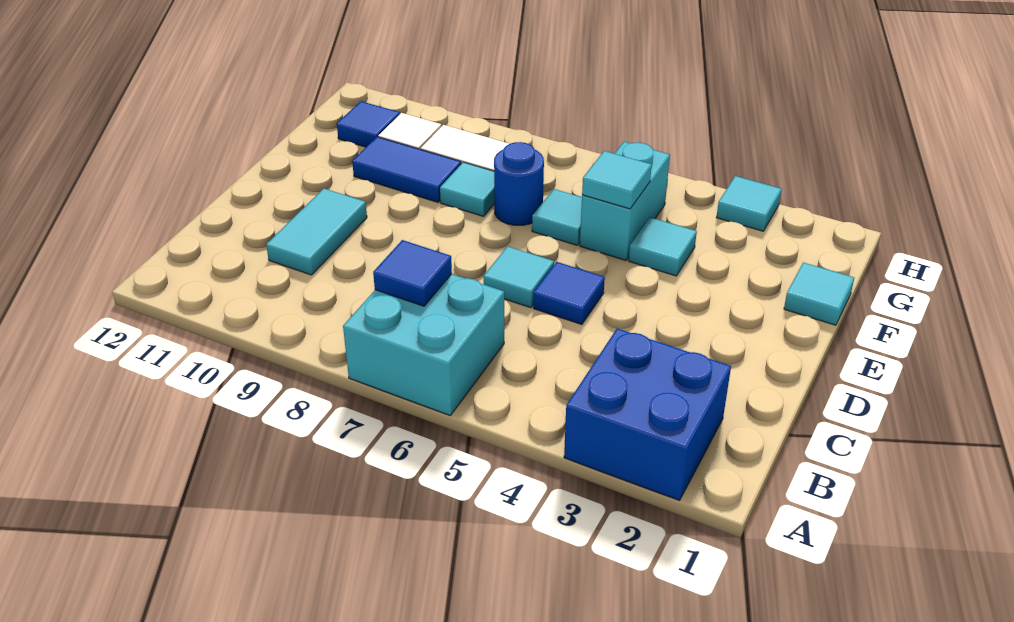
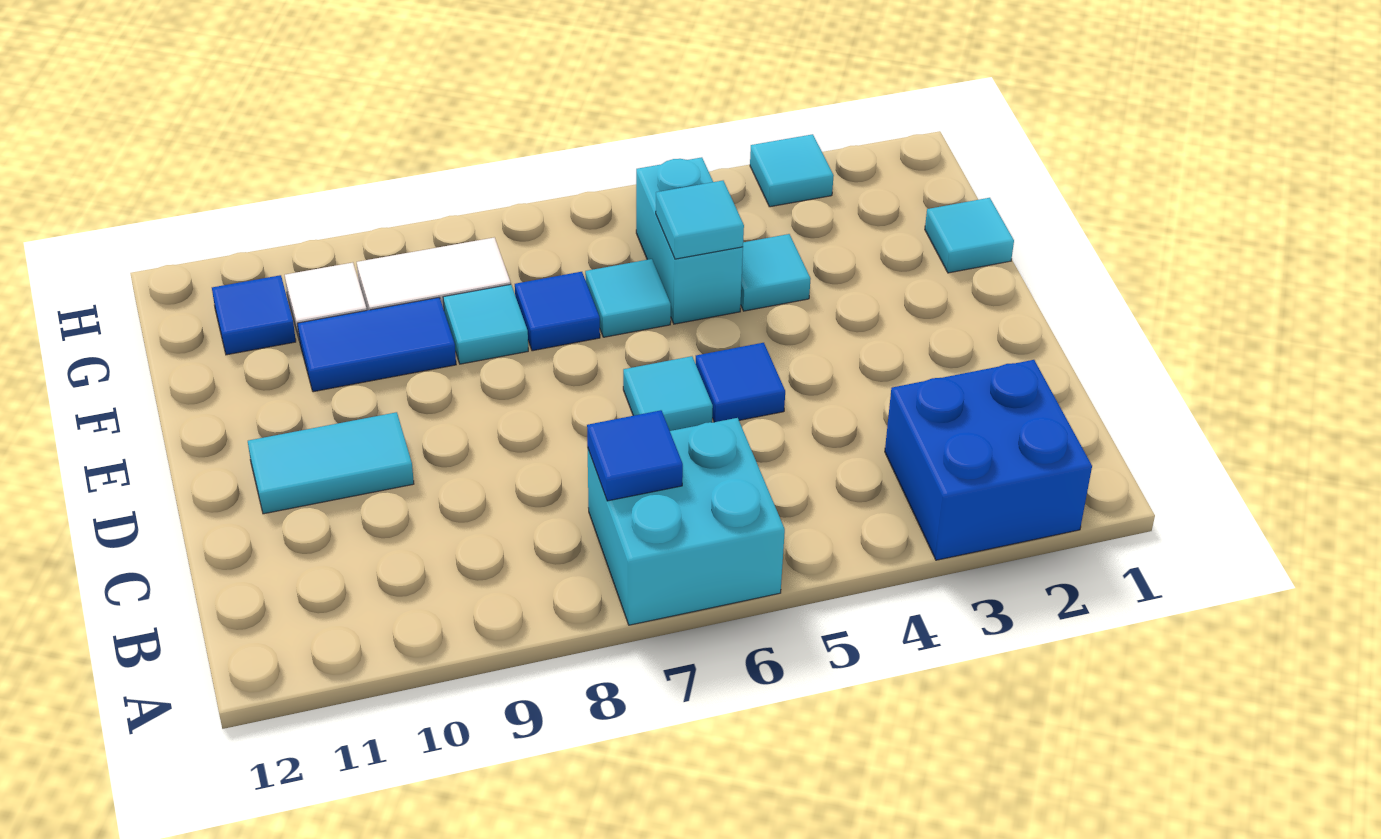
cyan tile C10:D10 level 1 -> cyan tile D10:D11 level 1
blue round brick F7 level 1 -> blue tile F7 level 1

